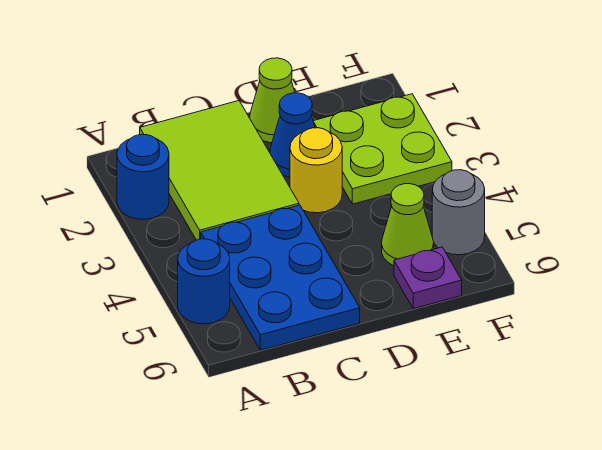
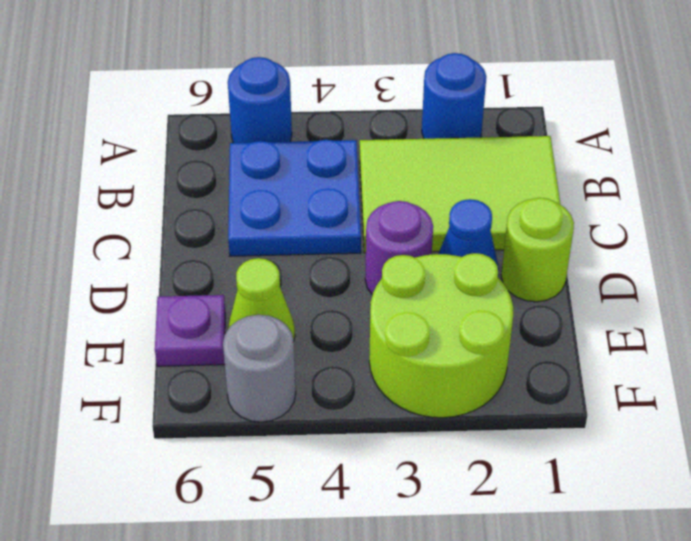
blue plate B4:C6 level 1 -> blue plate B4:C5 level 1
lime cone D1 level 1 -> lime round brick D1 level 1
yellow round brick D3 level 1 -> purple round brick D3 level 1
lime plate E2:F3 level 1 -> lime round brick E2:F3 level 1

